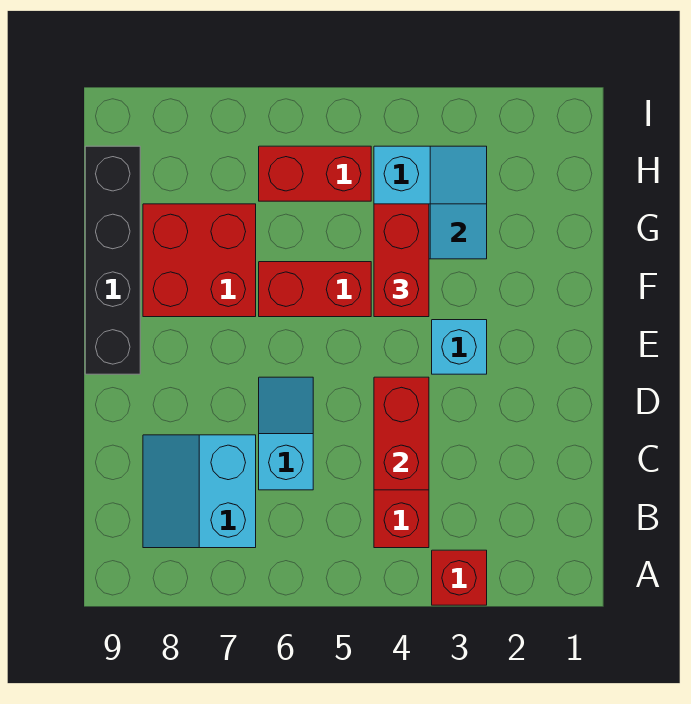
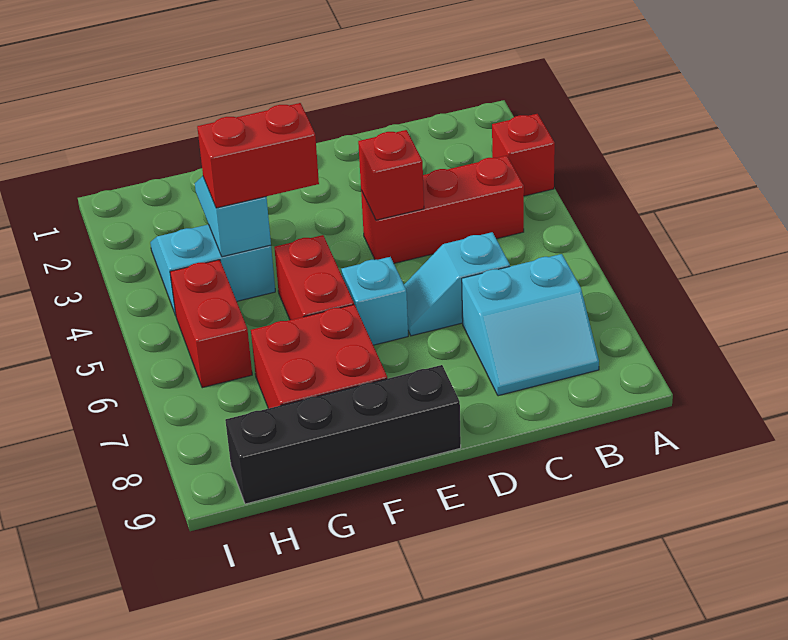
red brick C4:D4 level 2 -> red brick D4 level 2
cyan brick E3 level 1 -> cyan brick E6 level 1

